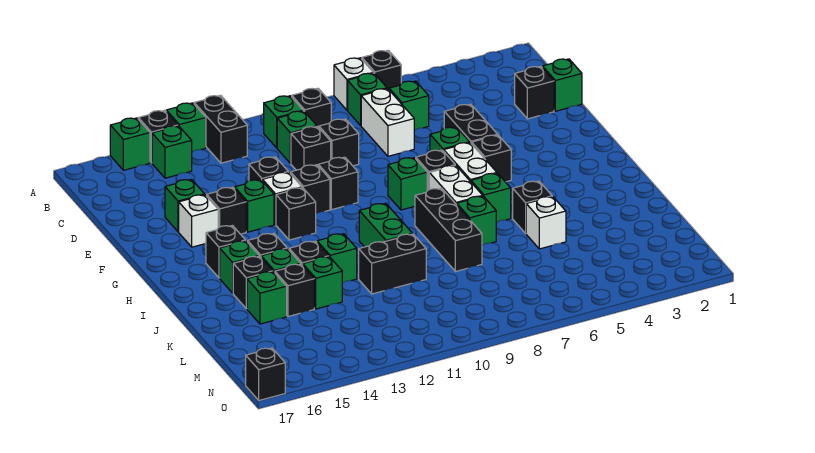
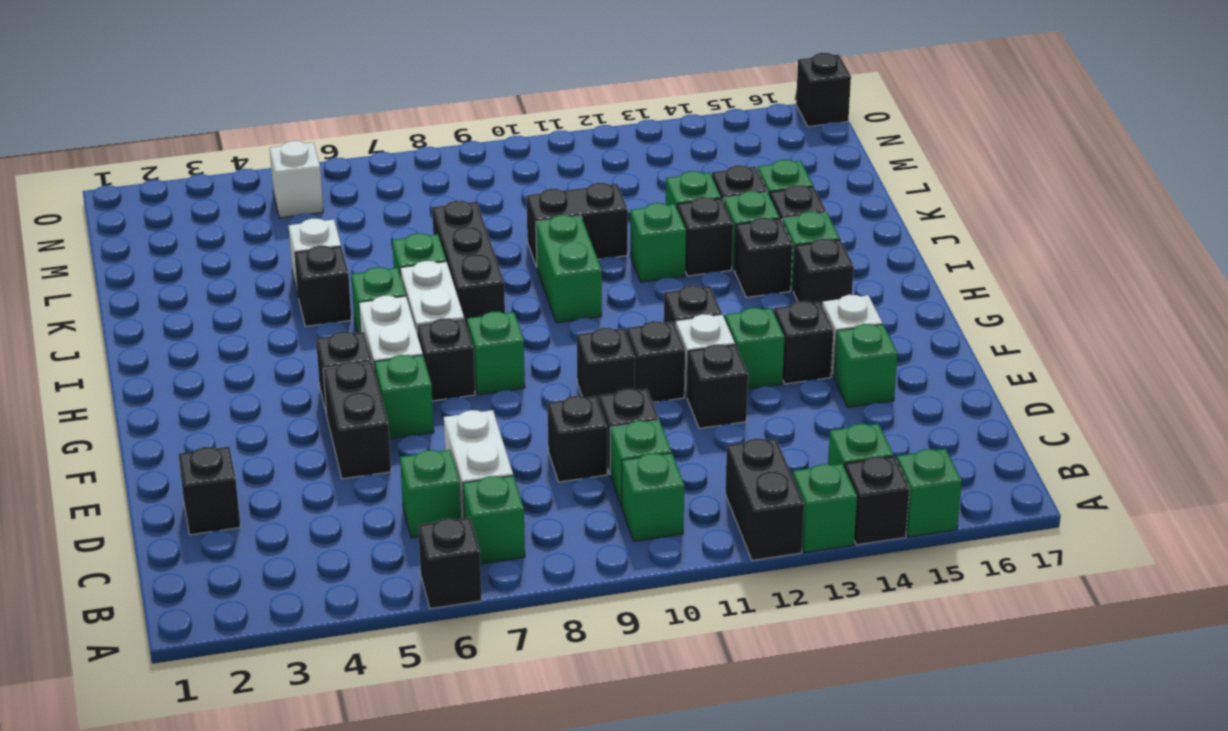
white brick A7 level 1 -> white brick N5 level 1
black brick B9 level 1 -> none
green brick D1 level 1 -> none

